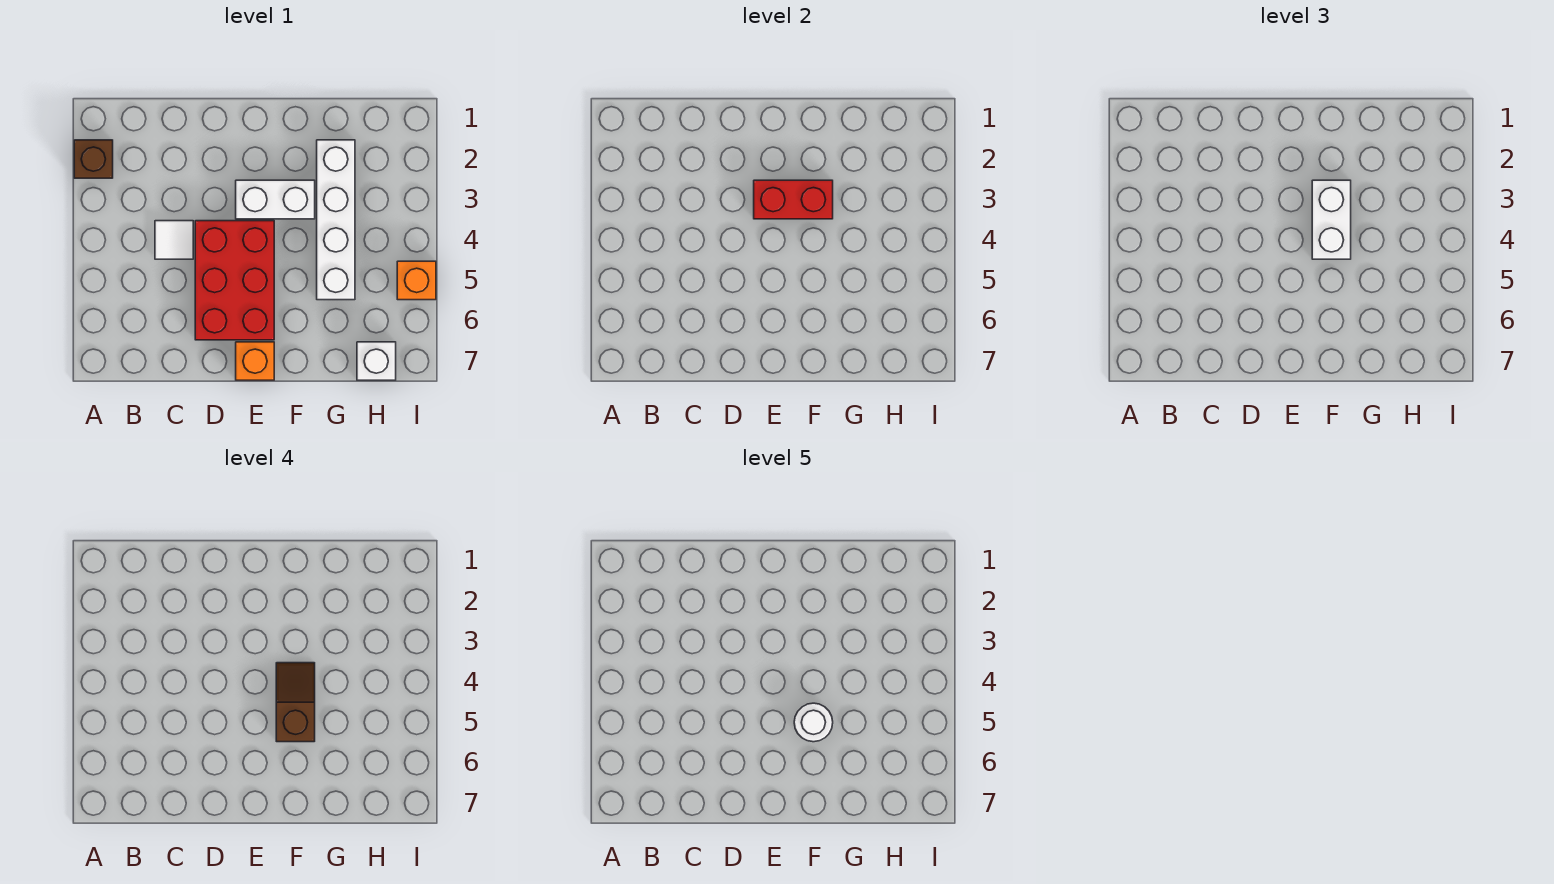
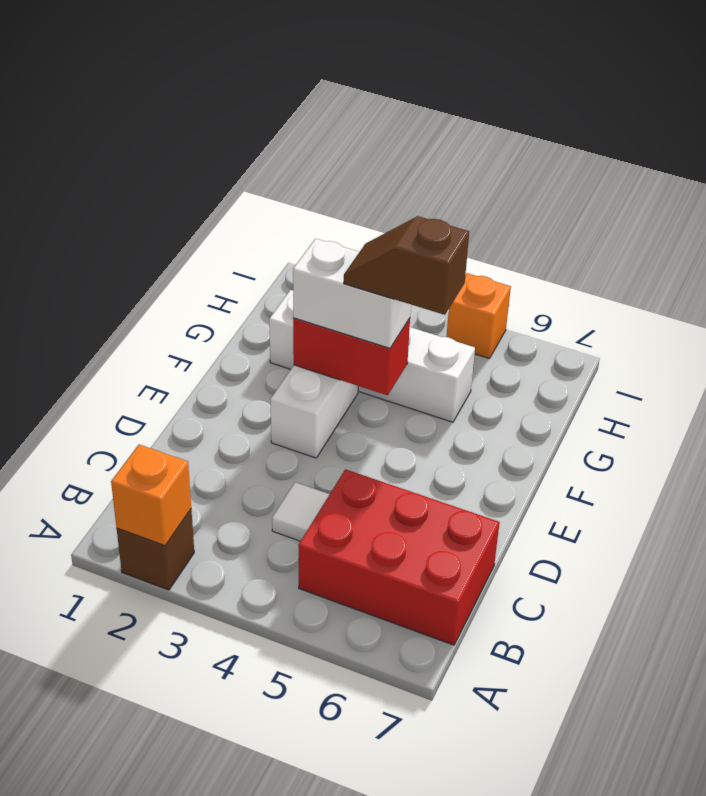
red brick D4:E6 level 1 -> red brick B5:C7 level 1
red brick E3:F3 level 2 -> red brick F3:F4 level 2
orange brick E7 level 1 -> orange brick A2 level 2
white round brick F5 level 5 -> none
white brick H7 level 1 -> none

